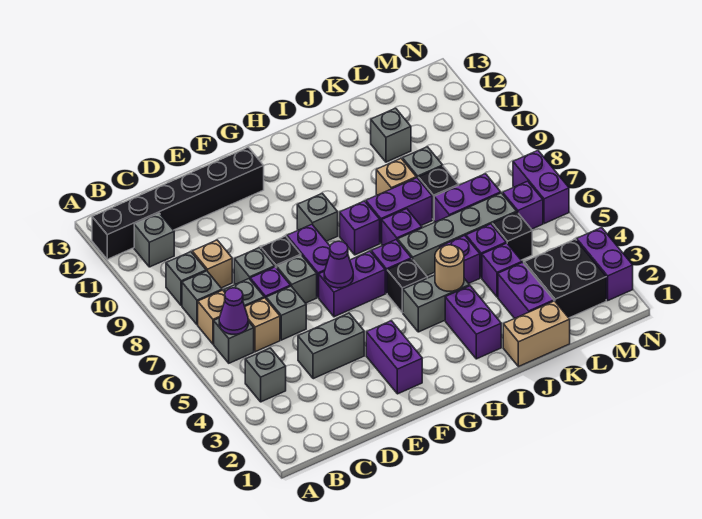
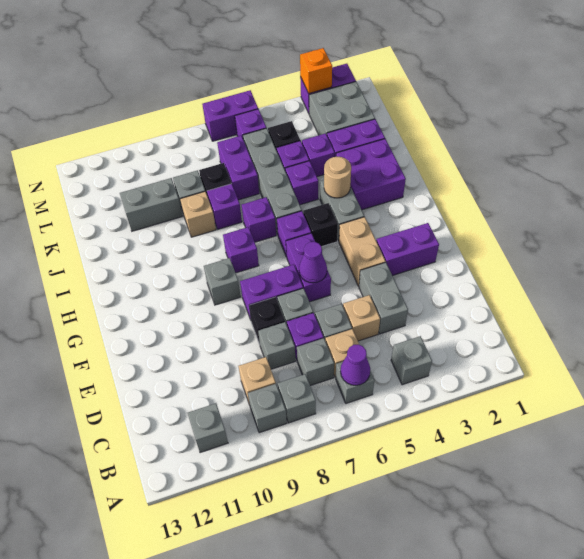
black brick A12:F12 level 1 -> none
tan brick B7 level 1 -> tan brick D5 level 1
purple brick I2:I3 level 1 -> purple brick I2:J3 level 1
purple brick I8:J8 level 1 -> purple brick J8 level 1
tan brick J1:K1 level 1 -> tan brick F4:G4 level 1
grey brick K11 level 1 -> grey brick K10:K11 level 1
black brick L2:M3 level 1 -> grey brick L2:M3 level 1
none -> orange brick N3 level 2

